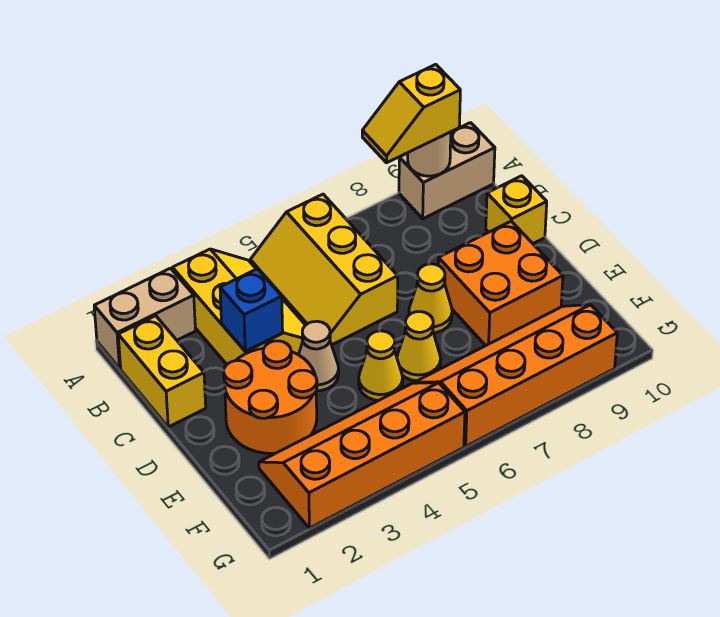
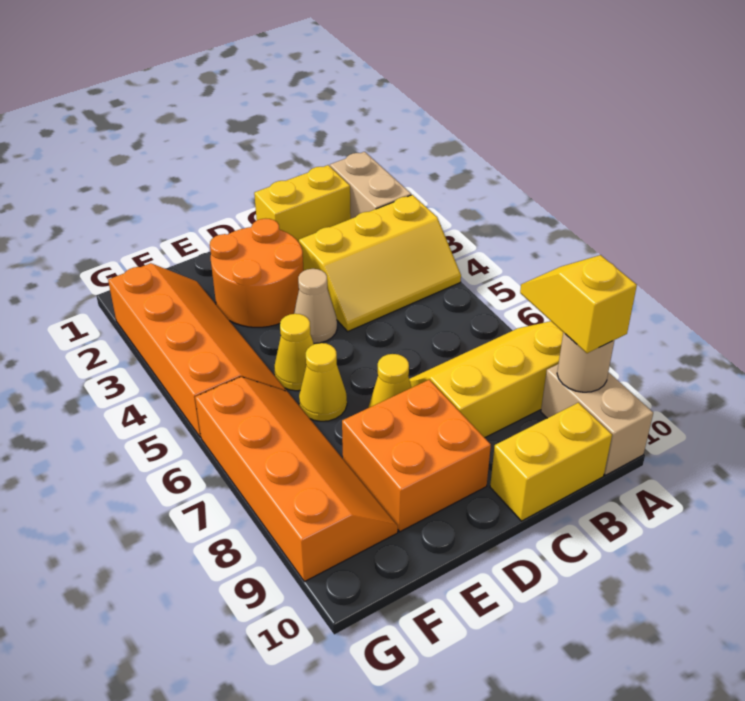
yellow slope A5:C6 level 1 top 6 -> yellow slope A7:C8 level 1 top 8
blue brick C3 level 2 -> none
yellow brick C10 level 1 -> yellow brick B10:C10 level 1

